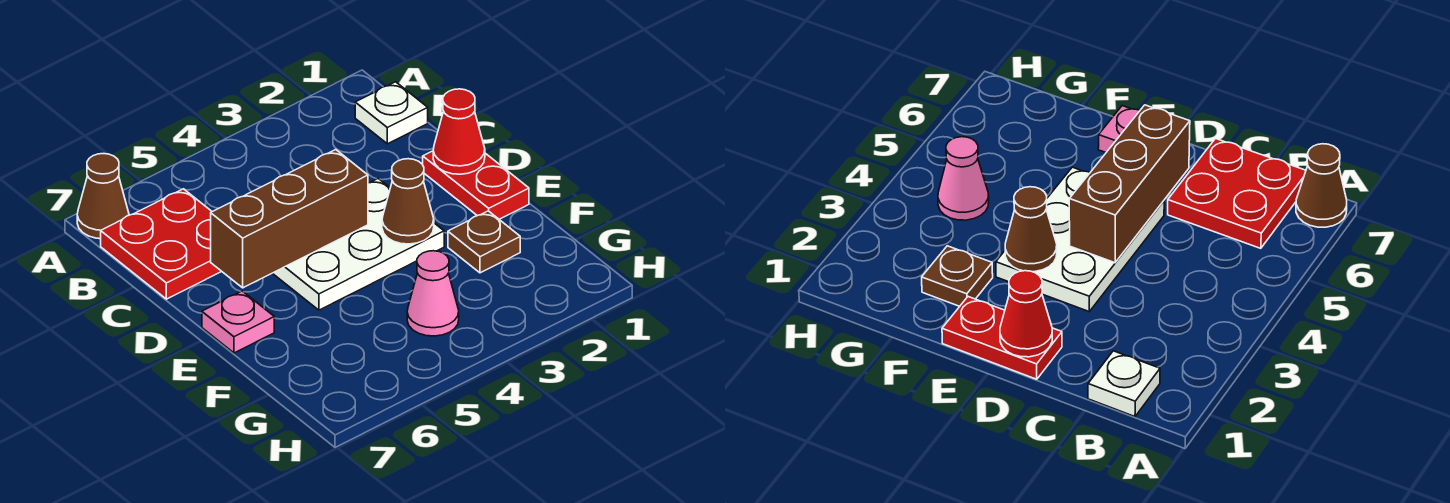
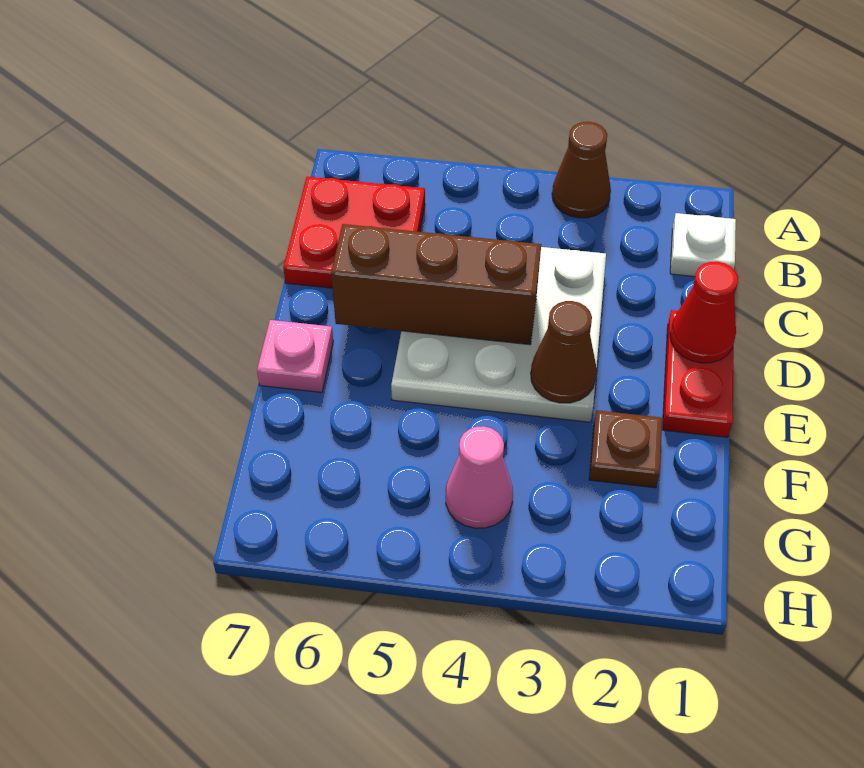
brown cone A7 level 1 -> brown cone A3 level 1
white plate D3:E5 level 1 -> white plate C3:E5 level 1

